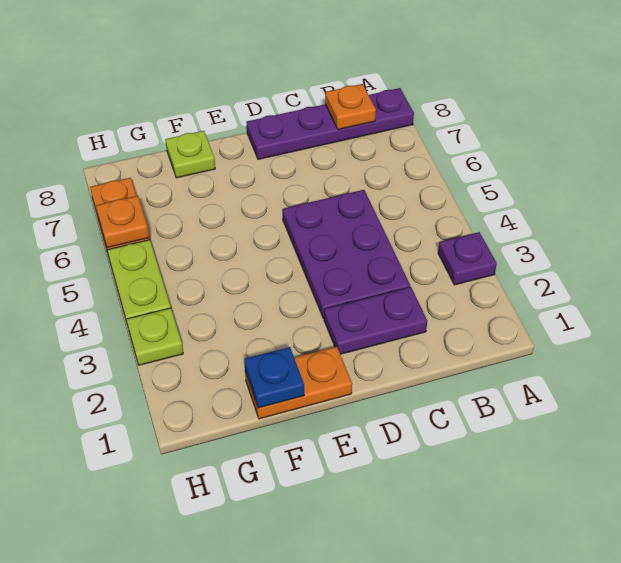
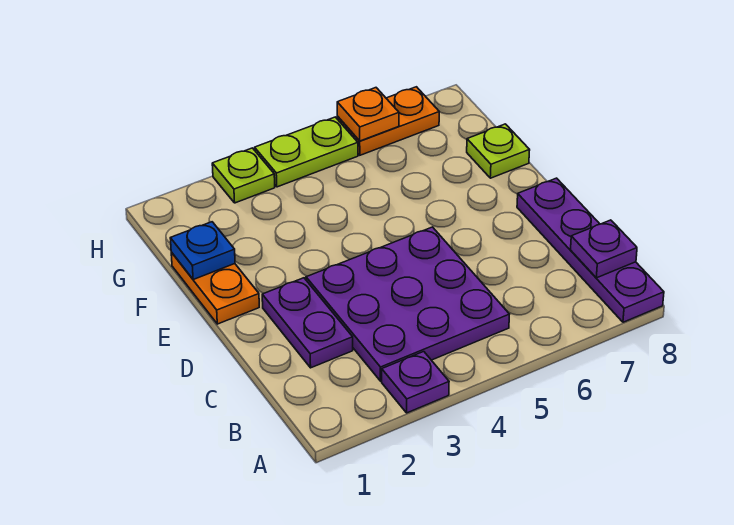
orange plate B8 level 2 -> purple plate B8 level 2
purple plate C3:D5 level 1 -> purple plate B3:D5 level 1

